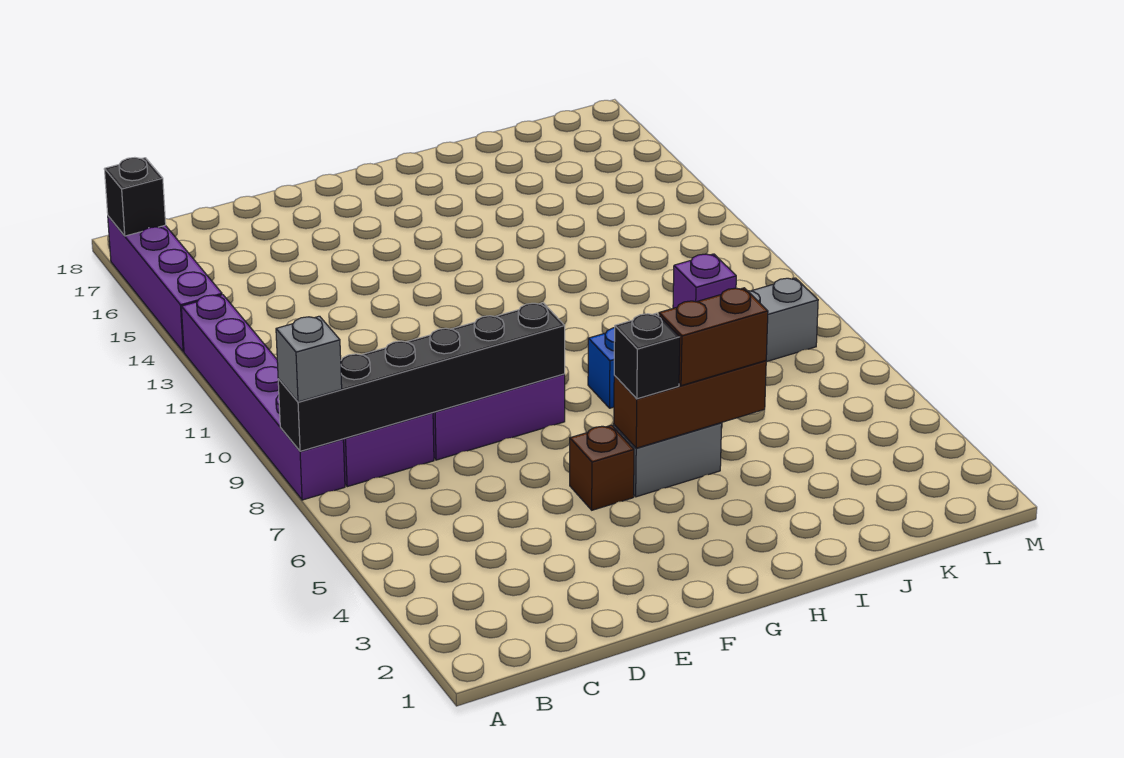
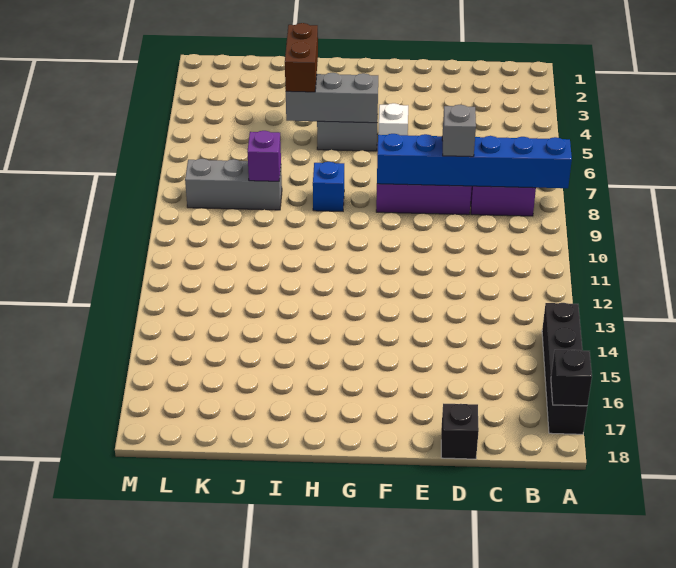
purple brick A8:A13 level 1 -> none
black brick A8:F8 level 2 -> blue brick A8:F8 level 2
grey brick A8 level 3 -> grey brick D8 level 3
purple brick A14:A17 level 1 -> black brick A14:A17 level 1
brown brick F5 level 1 -> white brick F5 level 1
brown brick G5:I5 level 2 -> grey brick G5:I5 level 2
black brick G5 level 3 -> black brick D18 level 1
brown brick H5:I5 level 3 -> brown brick I4:I5 level 3

